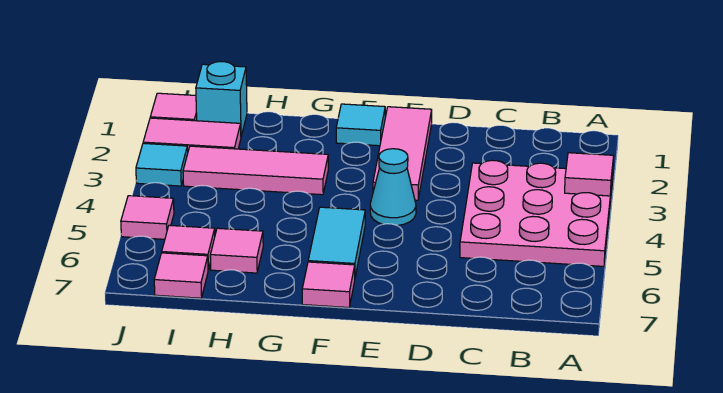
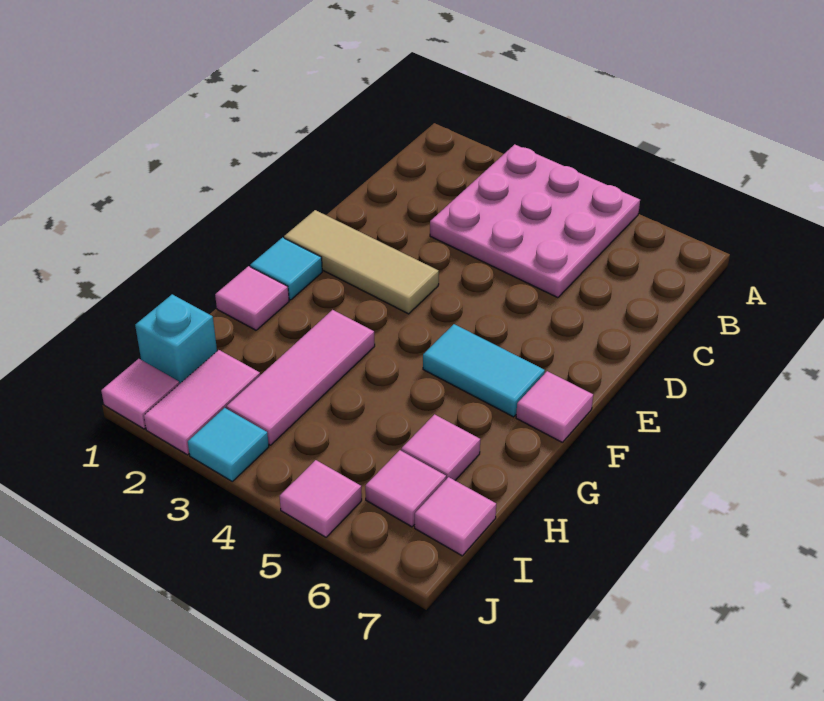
pink tile A3 level 2 -> pink tile G1 level 1
pink tile E1:E3 level 1 -> tan tile E1:E3 level 1
cyan cone E4 level 1 -> none

